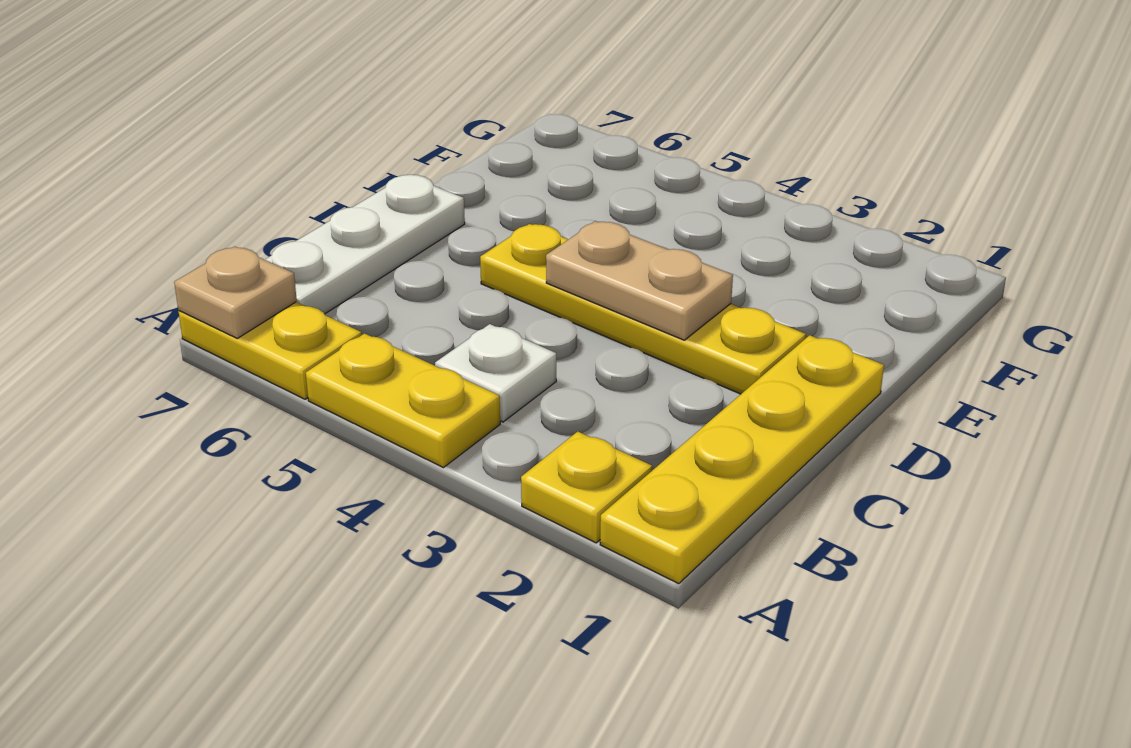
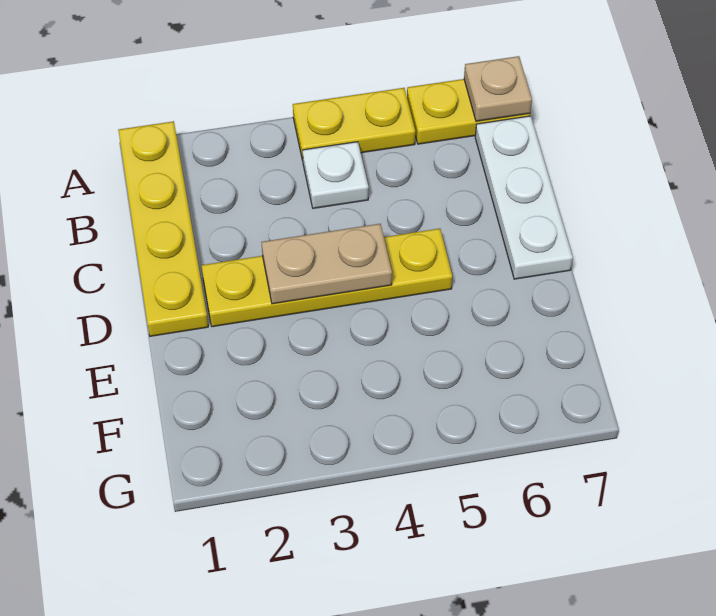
yellow plate A2 level 1 -> none

